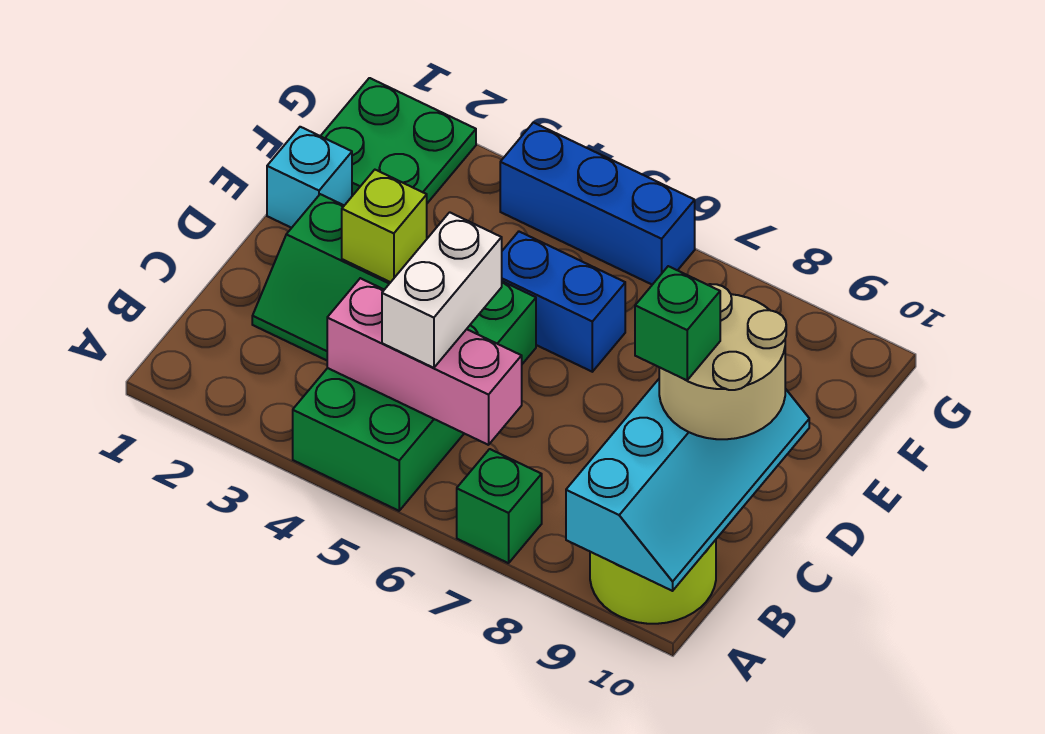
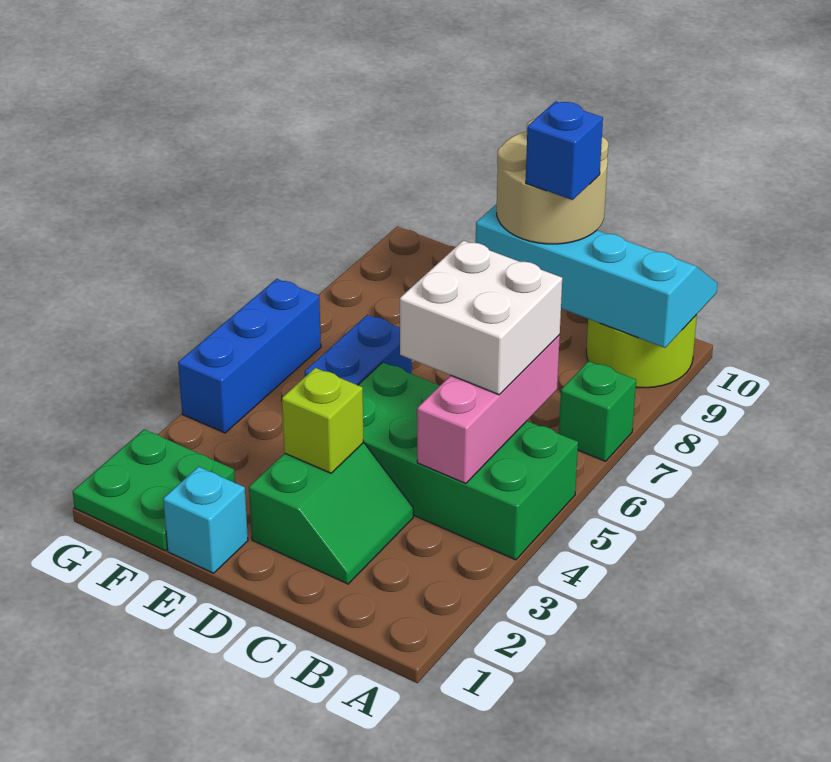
white brick B5:C5 level 3 -> white brick B5:C6 level 3
green brick C9 level 4 -> blue brick C9 level 4

